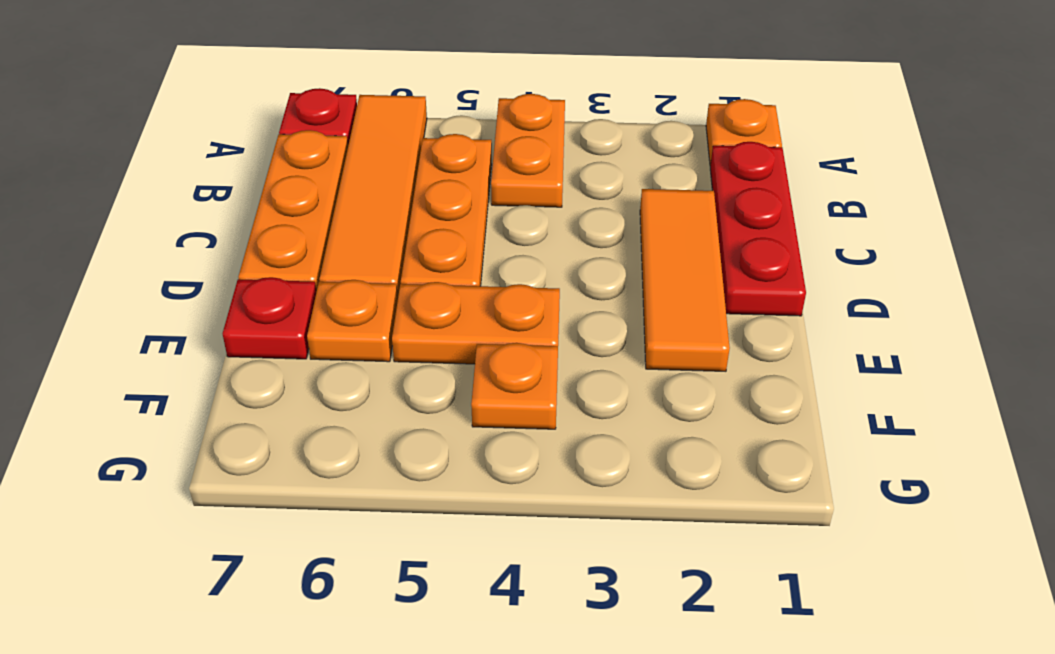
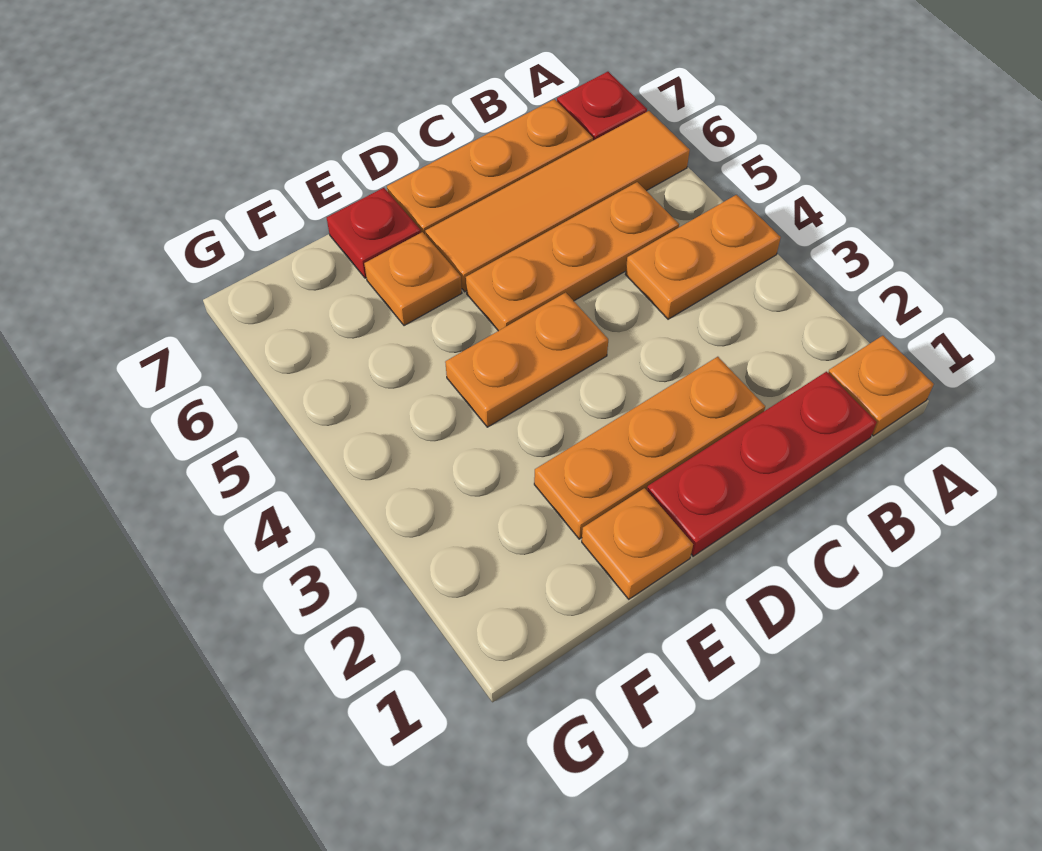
orange tile C2:E2 level 1 -> orange plate C2:E2 level 1
orange plate E4:E5 level 1 -> orange plate D4:E4 level 1
orange plate F4 level 1 -> orange plate E1 level 1

